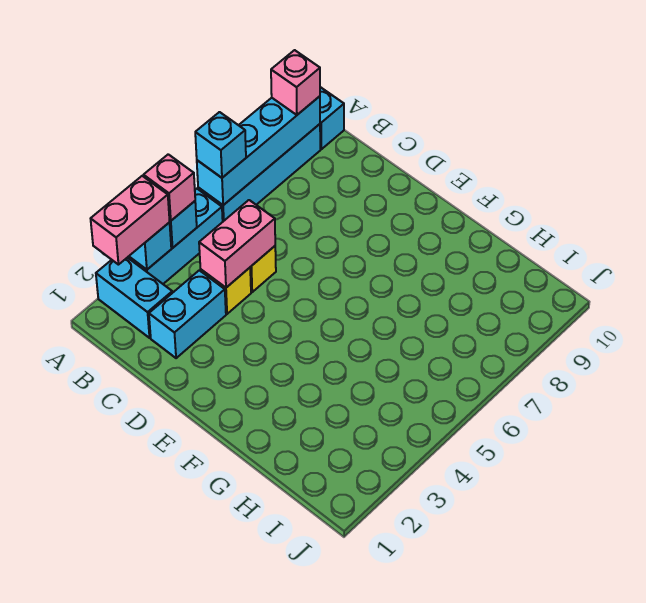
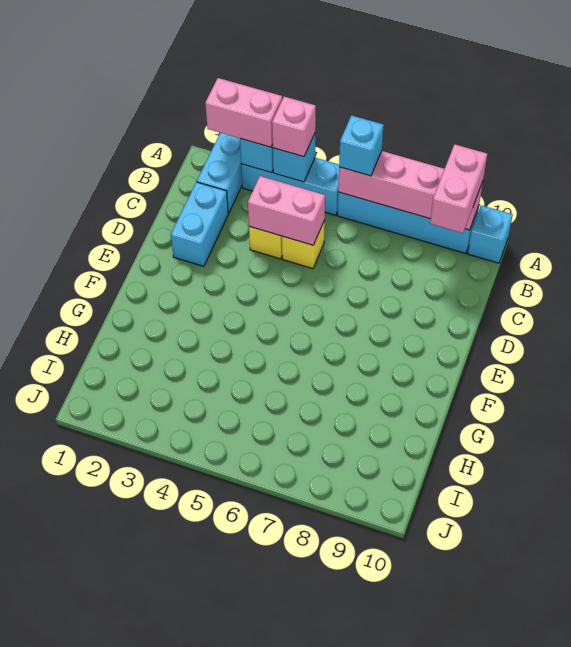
cyan brick A6:A9 level 2 -> pink brick A6:A9 level 2
pink brick A9 level 3 -> pink brick A9:B9 level 3
cyan brick C2:C3 level 1 -> cyan brick C2:D2 level 1

